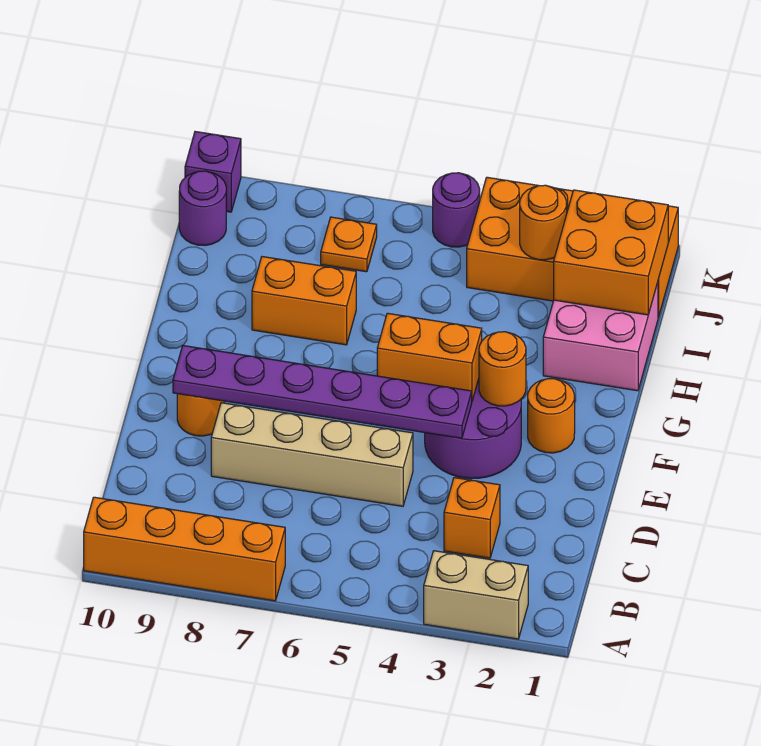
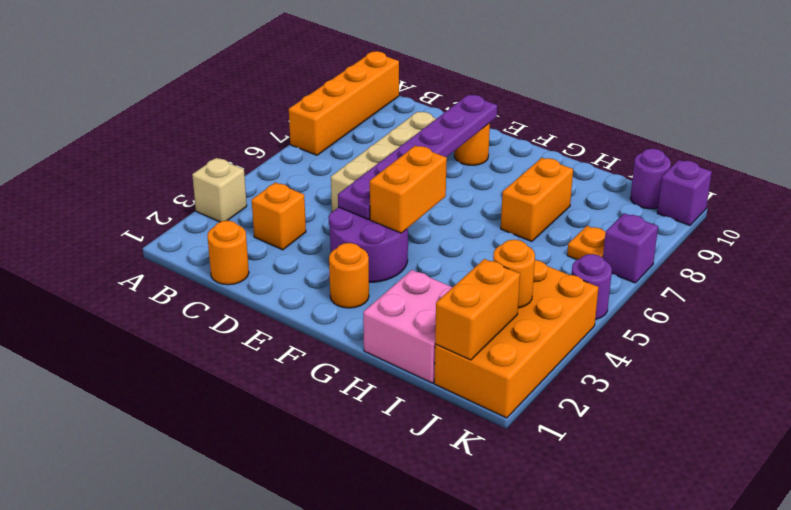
tan brick A2:A3 level 1 -> tan brick A3 level 1
orange round brick F3 level 2 -> orange round brick C1 level 1
orange brick I1:J2 level 2 -> orange brick J1:J2 level 2
none -> purple brick K7 level 1

